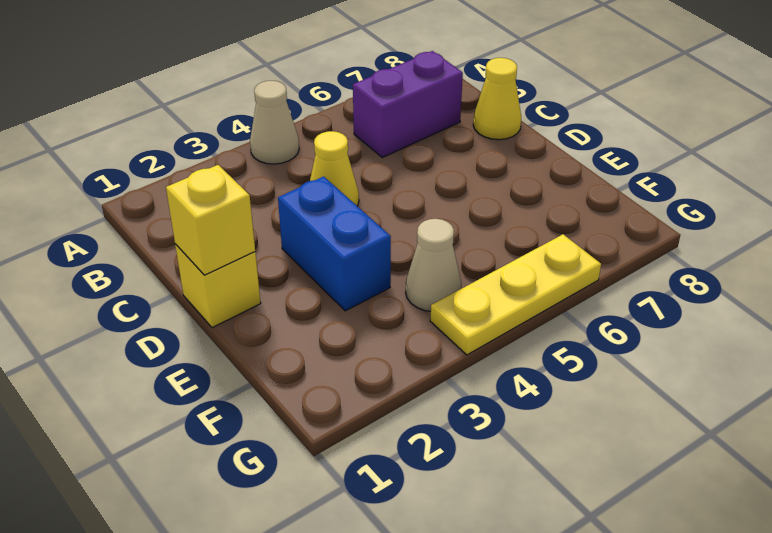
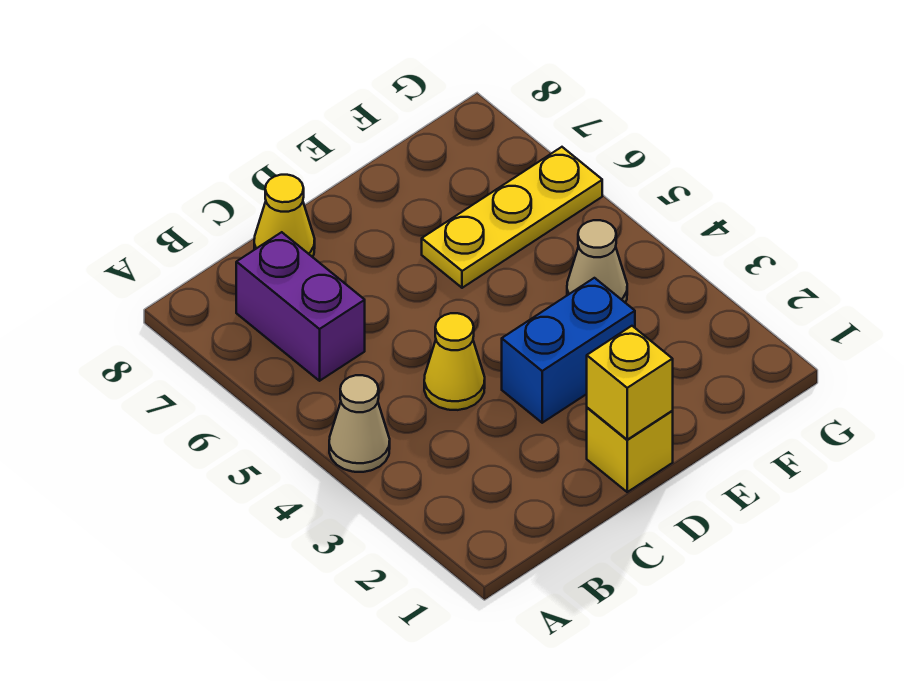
yellow plate G4:G6 level 1 -> yellow plate E6:G6 level 1

